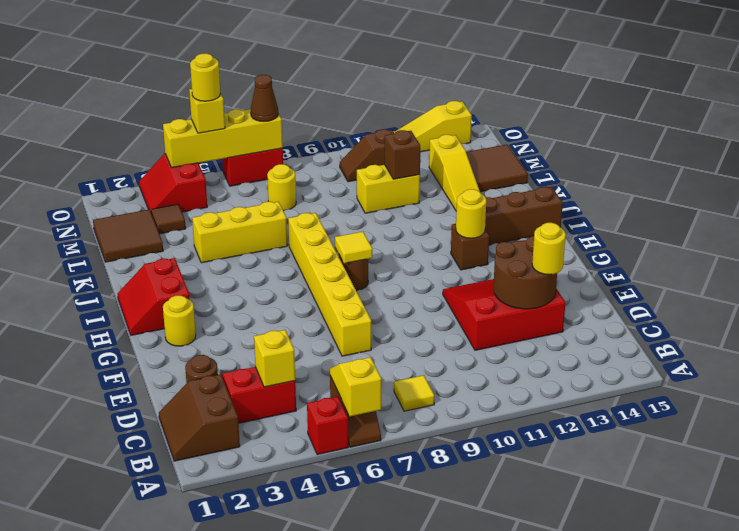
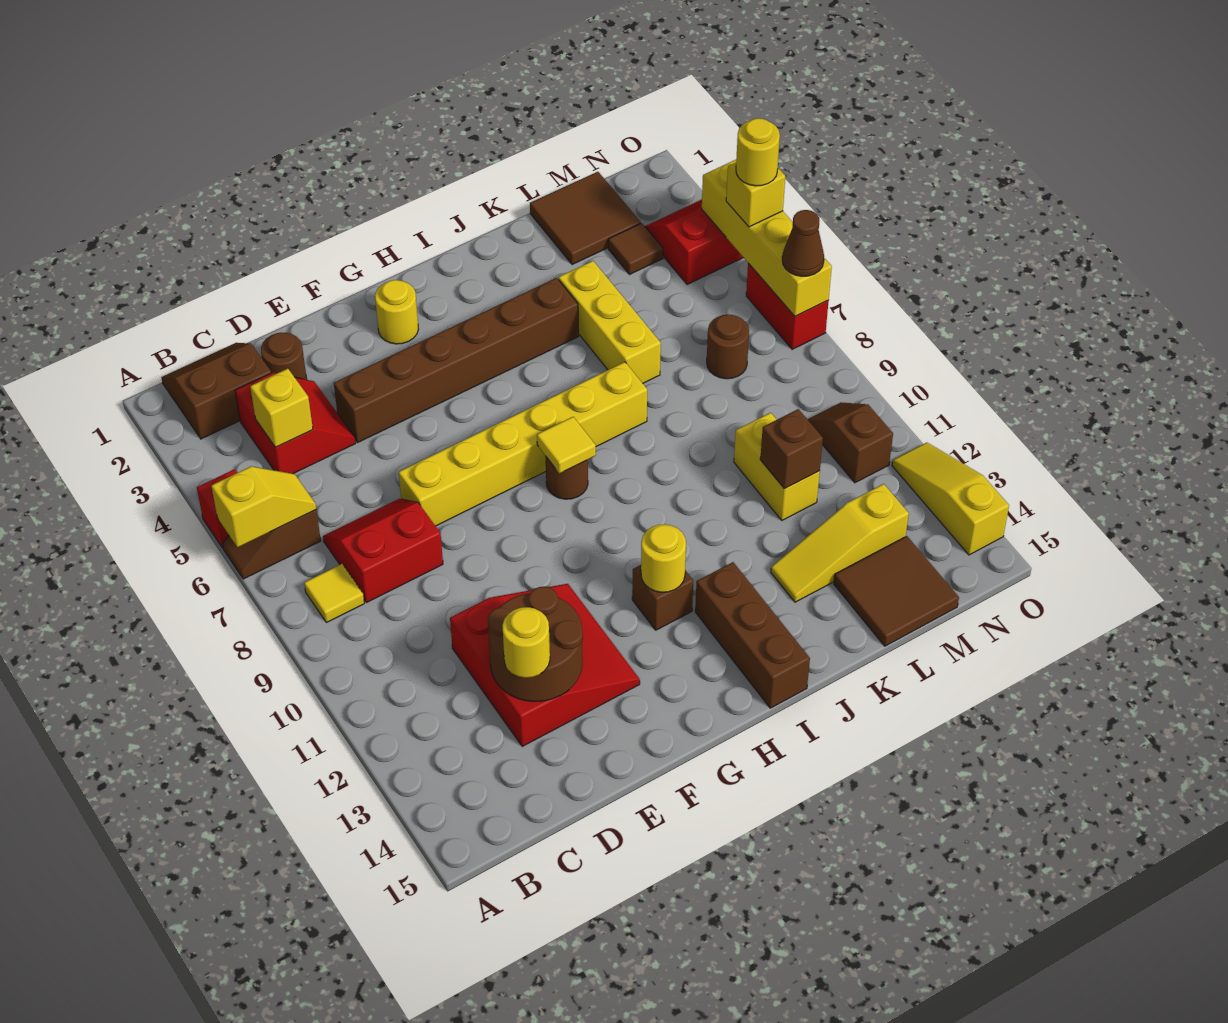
none -> brown brick E4:J4 level 1
red slope H1:I2 level 1 top 2 -> red slope C7:D8 level 1 top 8
yellow round brick M7 level 1 -> brown round brick M7 level 1

